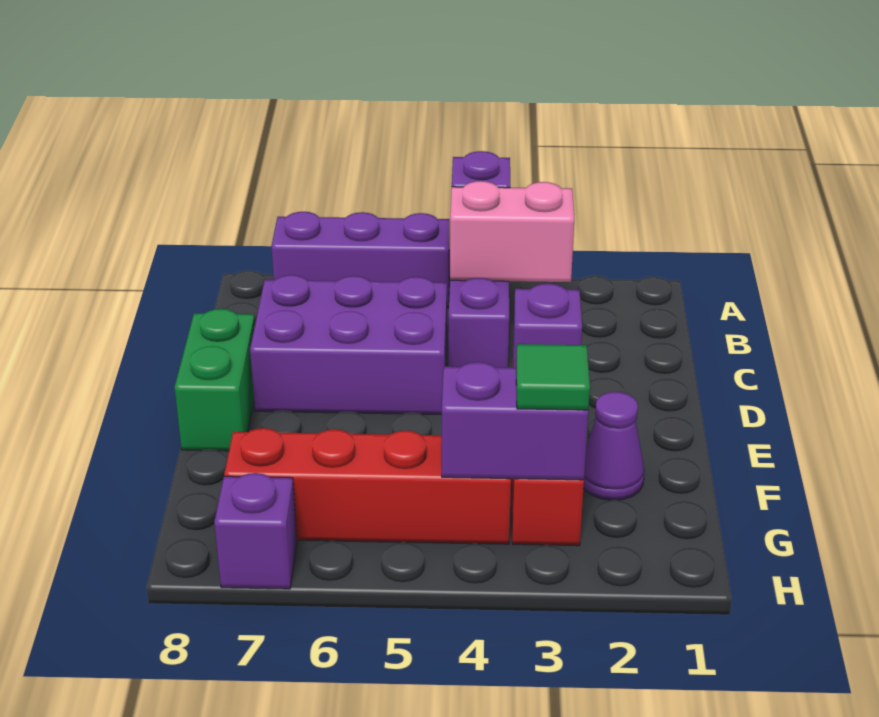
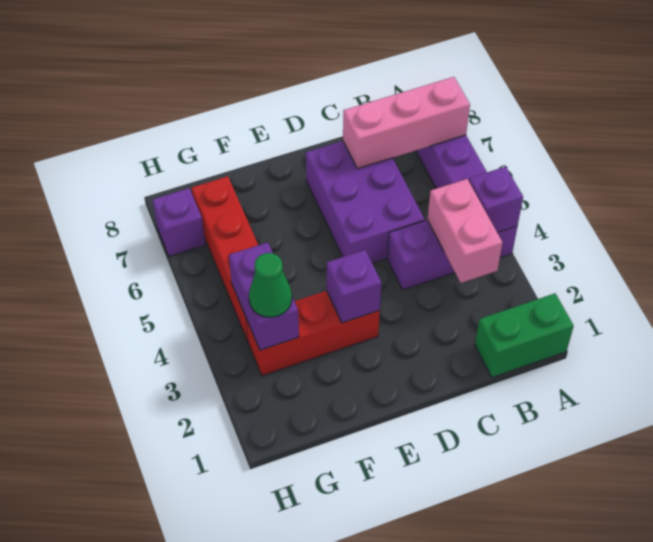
none -> pink brick A7:C7 level 2
green brick D8:E8 level 1 -> green brick A1:B1 level 1
purple cone F2 level 1 -> none
green tile G3 level 3 -> green cone G3 level 3

